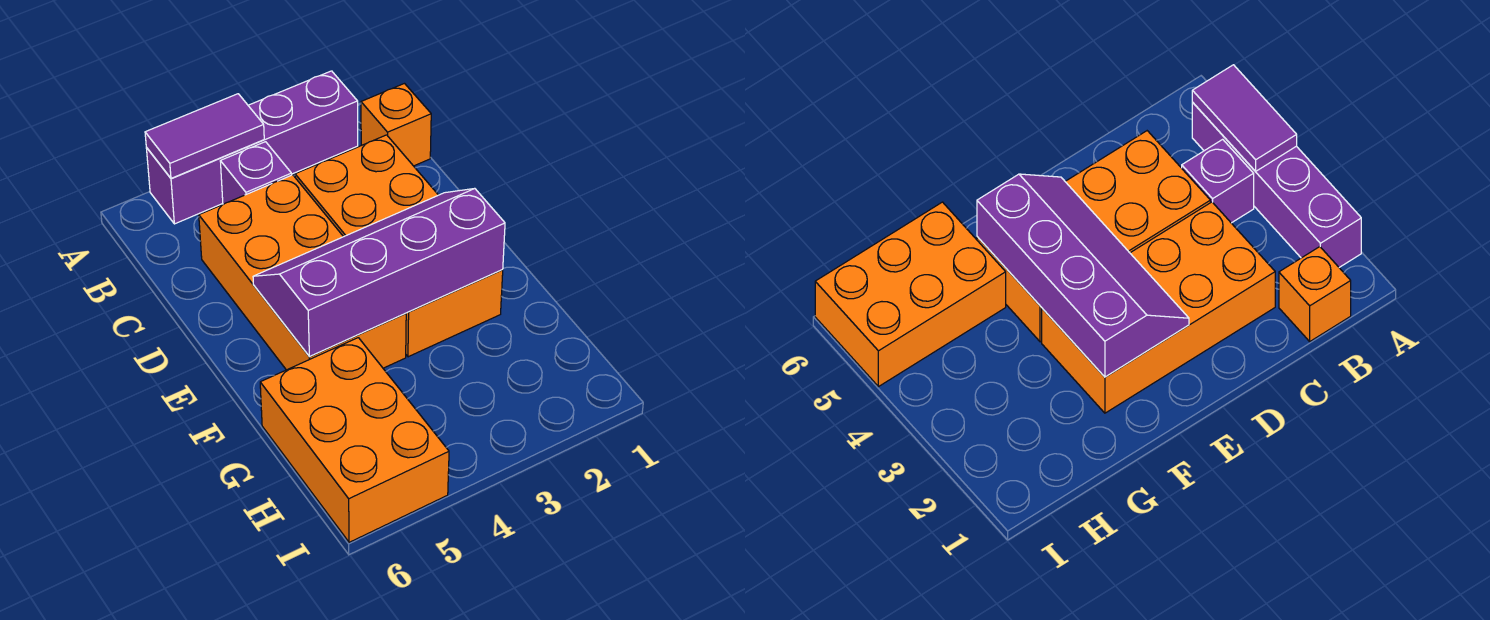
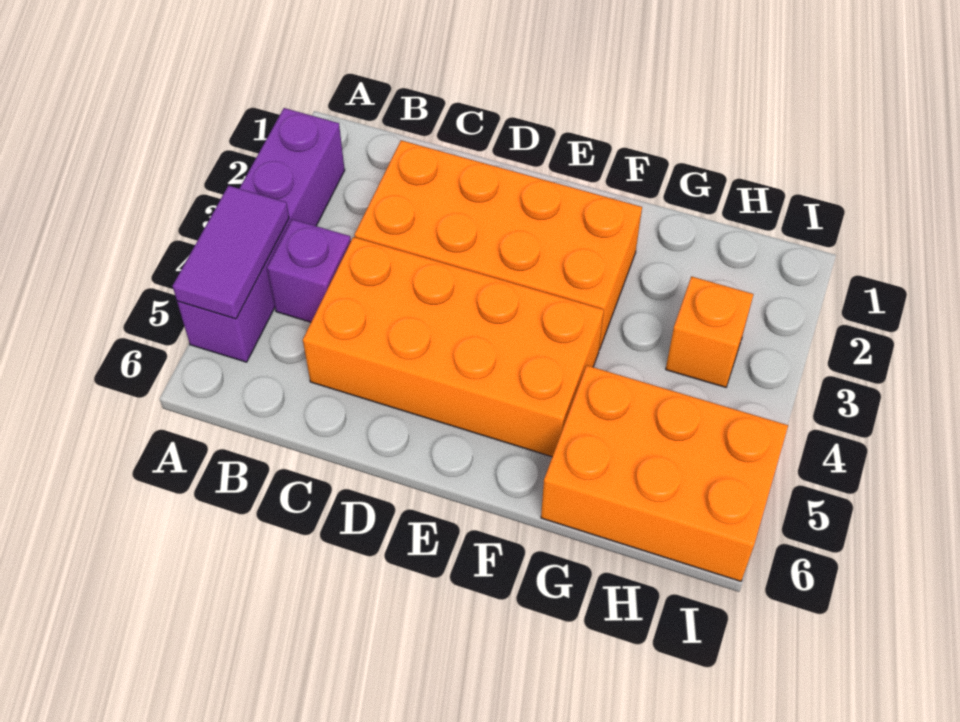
orange brick B1 level 1 -> orange brick H3 level 1
purple slope E2:F5 level 2 top F -> none

